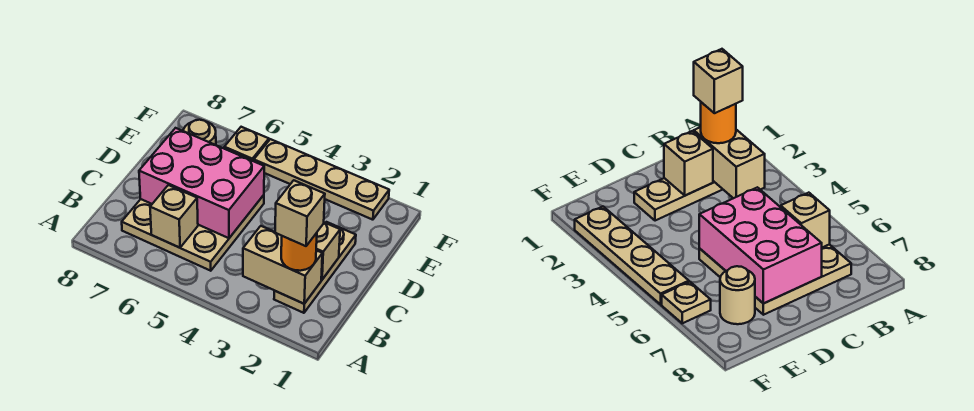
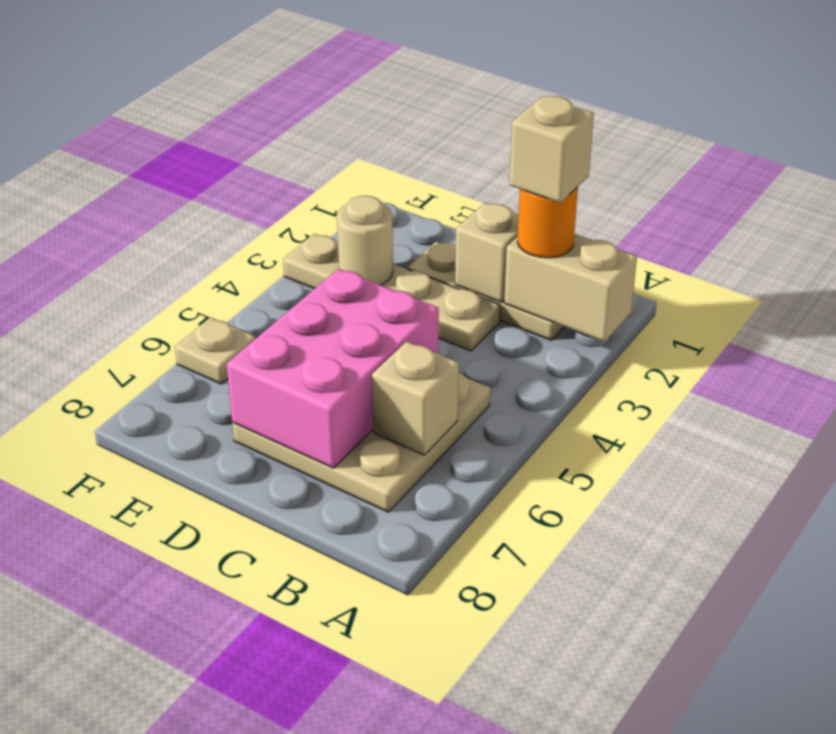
tan brick B2:B3 level 2 -> tan brick A2:B2 level 2
tan round brick E7 level 1 -> tan round brick E3 level 2
tan plate F2:F5 level 1 -> tan plate C3:F3 level 1

